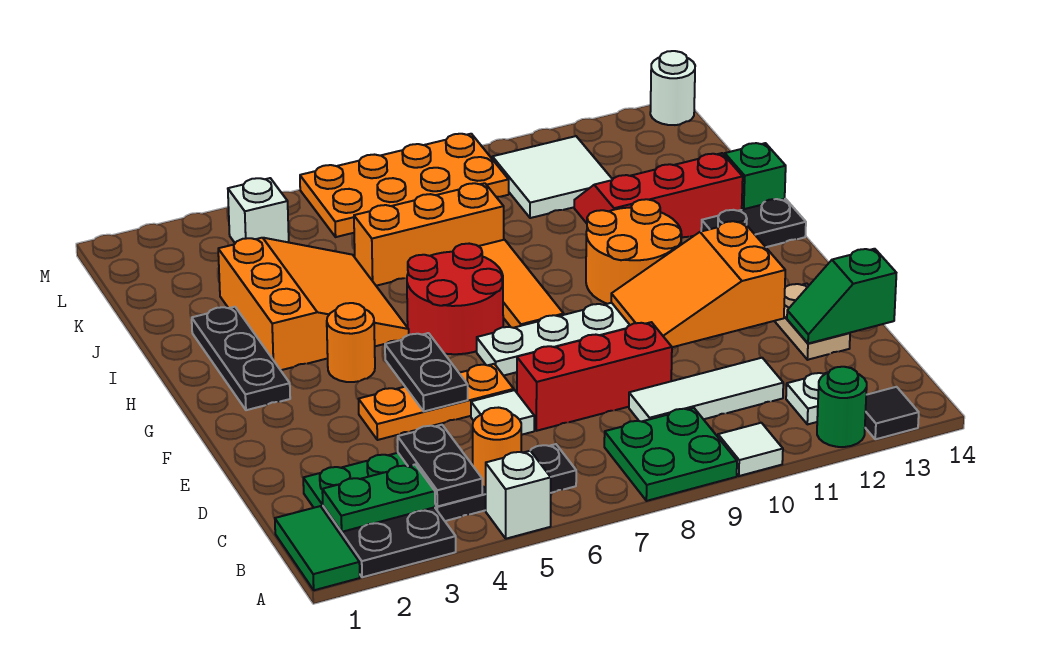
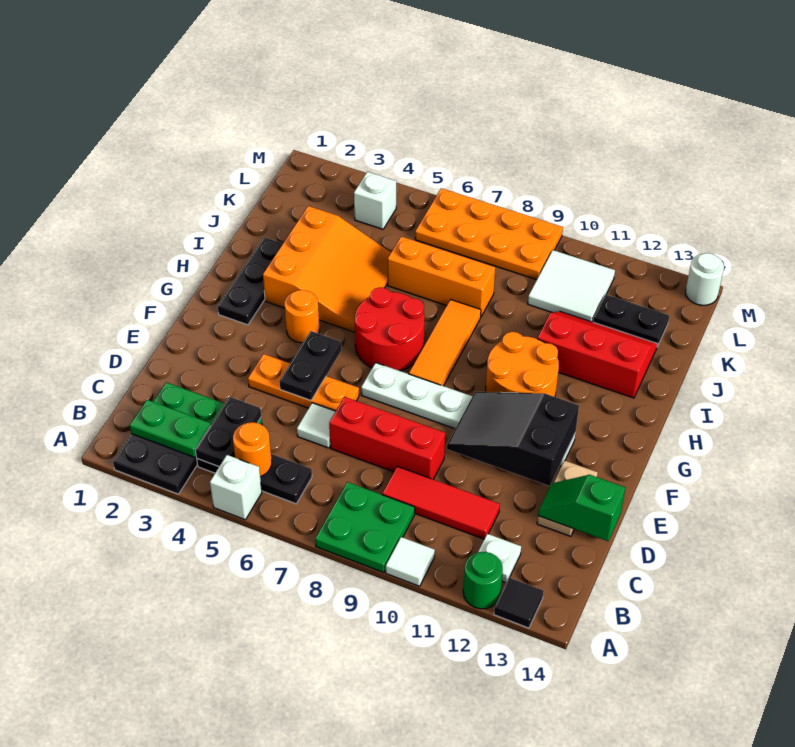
green tile A1:B1 level 1 -> none
white tile C9:C11 level 1 -> red tile C9:C11 level 1
orange slope E10:F12 level 2 top 12 -> black slope E10:F12 level 2 top 12
black plate H13:H14 level 1 -> black plate K12:K13 level 1
green brick I14 level 1 -> none

